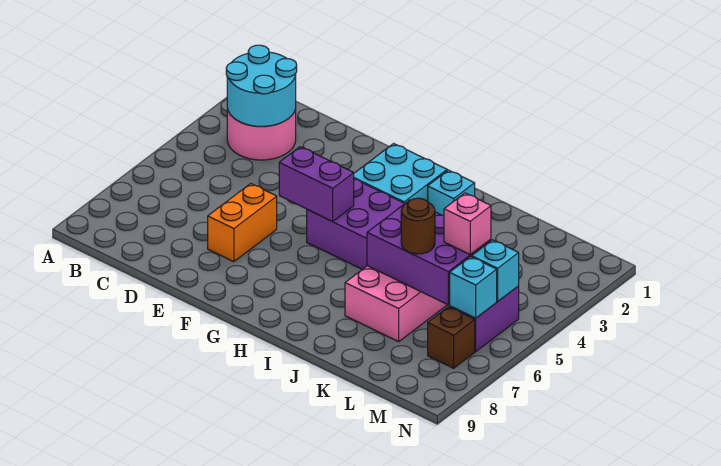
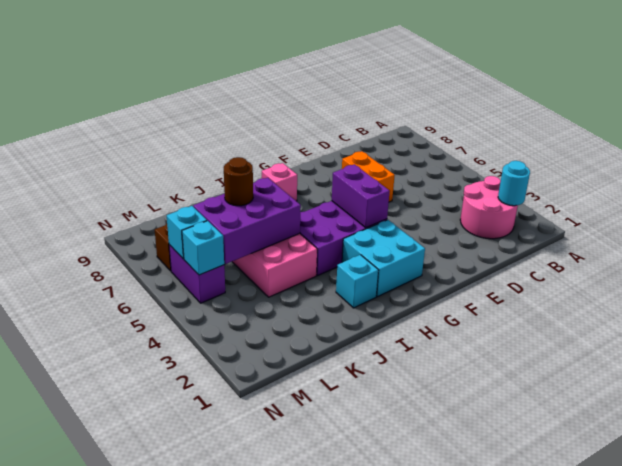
cyan round brick B2:C3 level 2 -> cyan round brick B2 level 2
purple brick F5:G5 level 2 -> purple brick G4:G5 level 2
pink brick L5 level 3 -> pink brick H8 level 1

